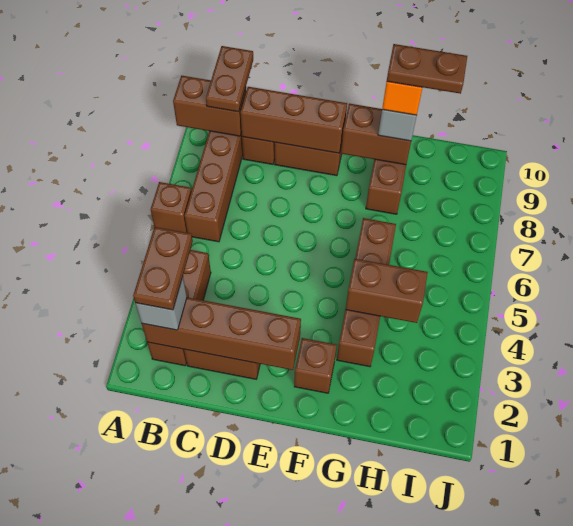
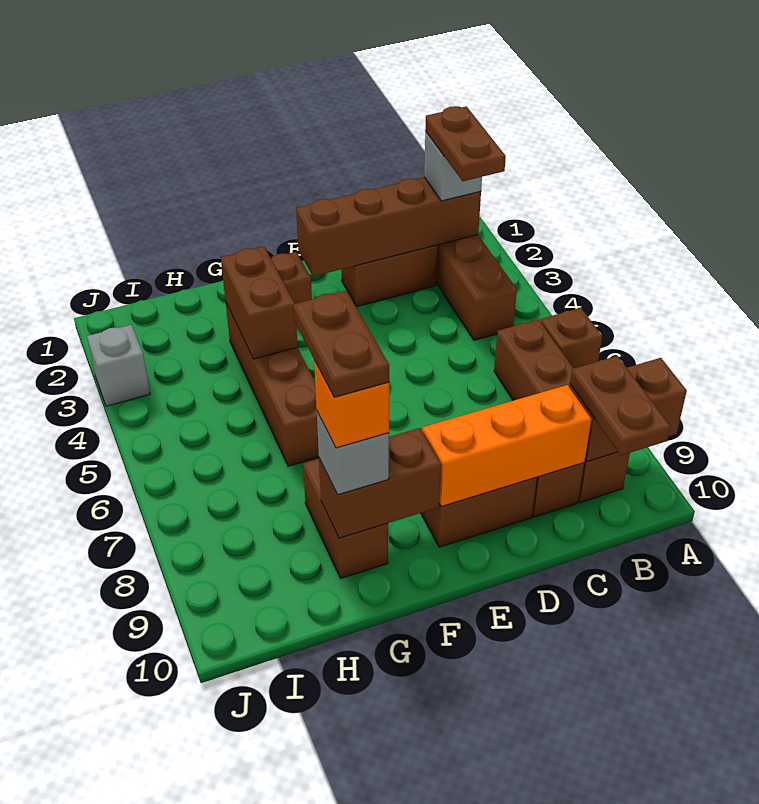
brown brick C9:E9 level 2 -> orange brick C9:E9 level 2
brown brick G4:H4 level 2 -> brown brick G3:G4 level 2
brown plate G9:H9 level 5 -> brown plate G8:G9 level 5
none -> grey brick J3 level 1

